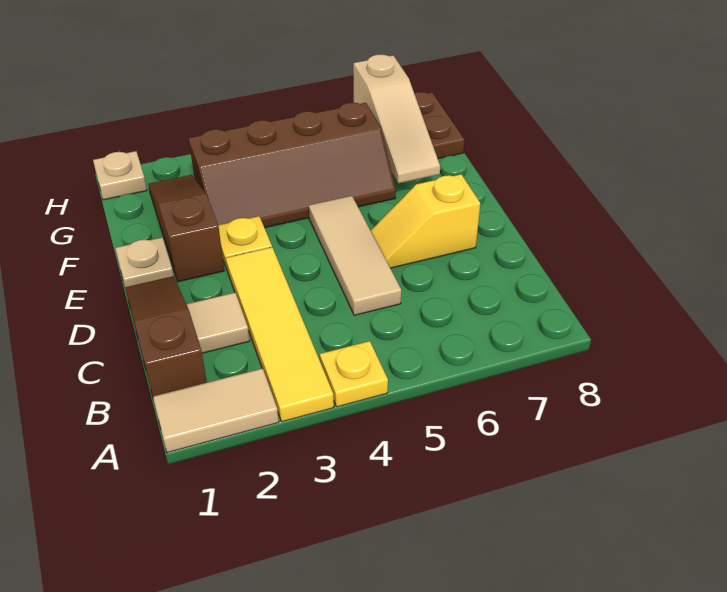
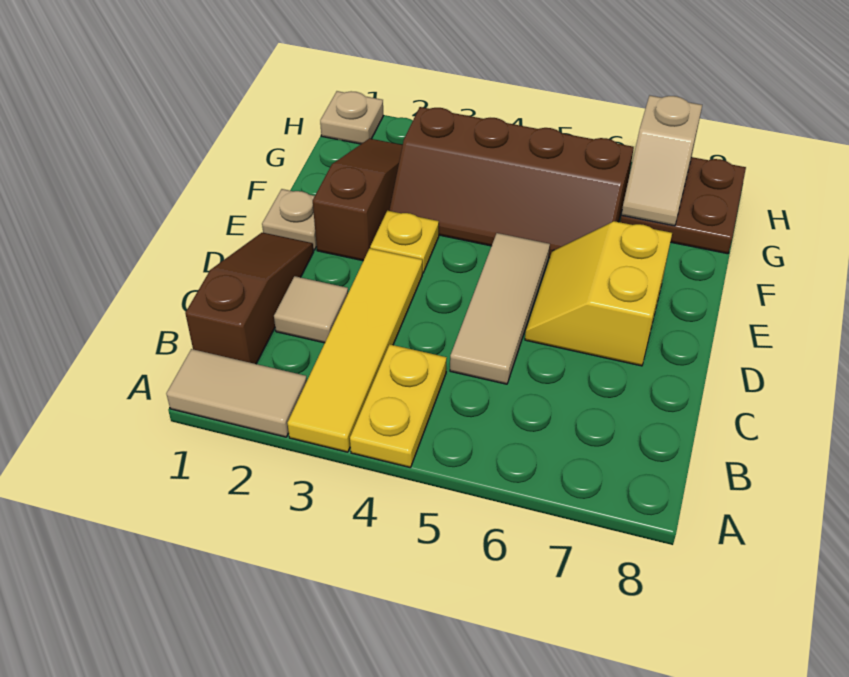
yellow plate A4 level 1 -> yellow plate A4:B4 level 1
yellow slope D6:D7 level 1 top 7 -> yellow slope D6:E7 level 1 top 7
tan slope F7:H7 level 2 top H -> tan slope G7:H7 level 2 top H

